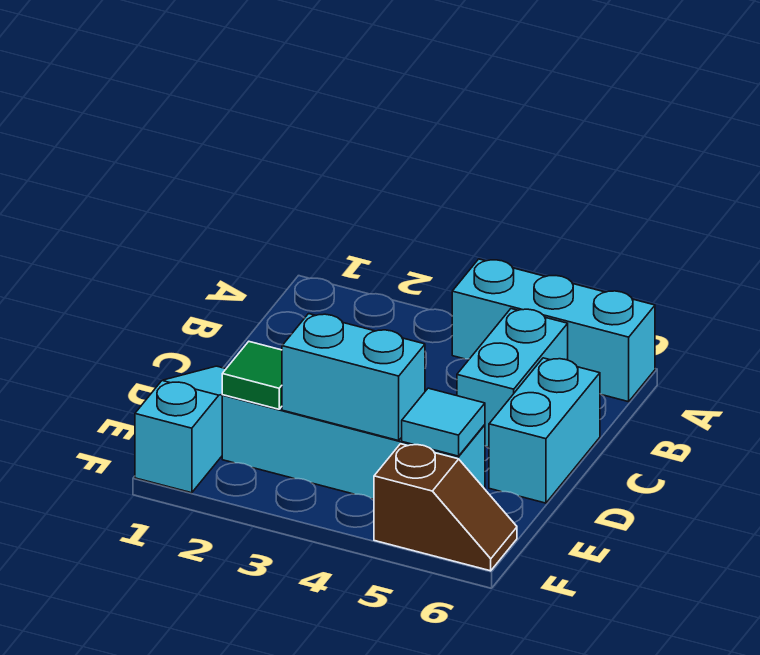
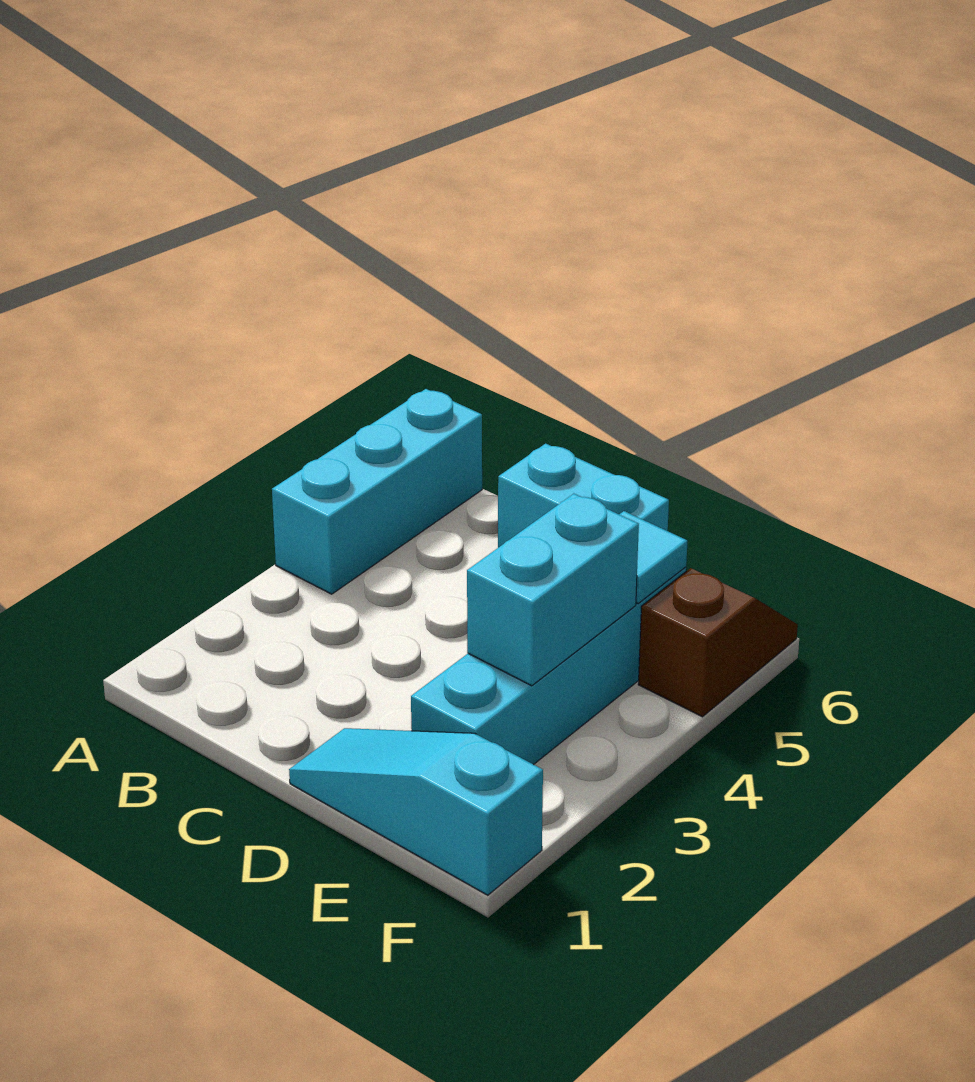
cyan brick B5:C5 level 1 -> none
green tile E2 level 2 -> none

